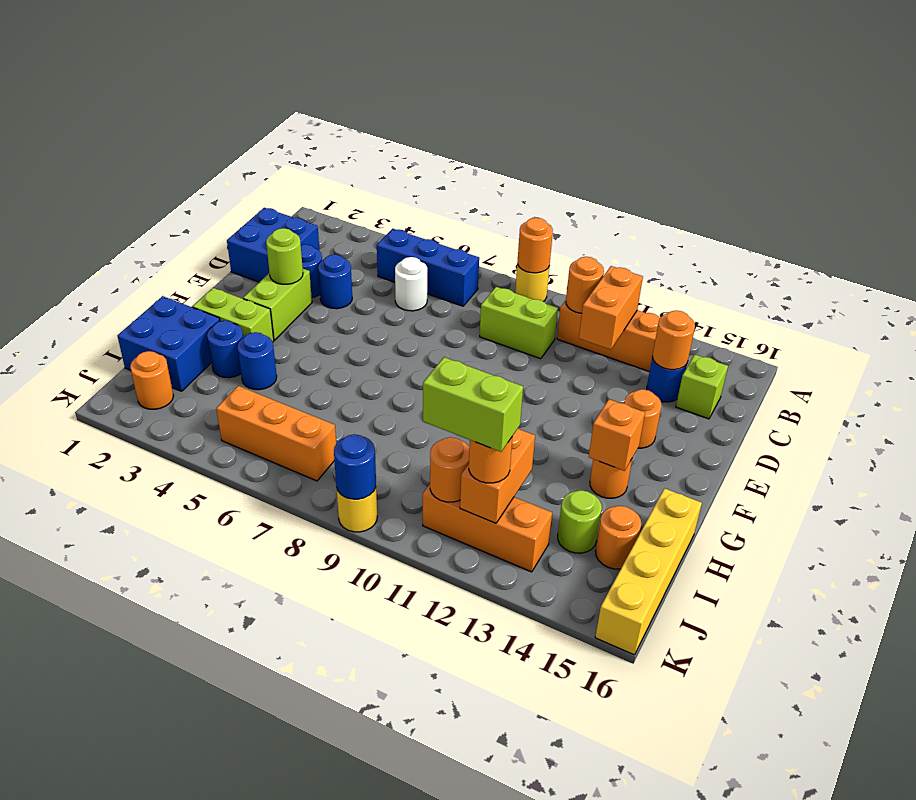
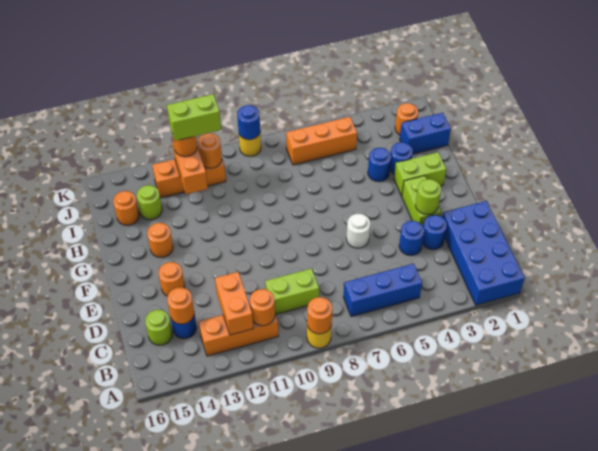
blue brick C1:D2 level 1 -> blue brick A1:D2 level 1
white round brick C6 level 1 -> white round brick E6 level 1
lime brick C15 level 1 -> lime round brick C15 level 1
orange brick G14 level 2 -> none
blue brick H1:I2 level 1 -> blue brick I1:I2 level 1
yellow brick H16:K16 level 1 -> none

